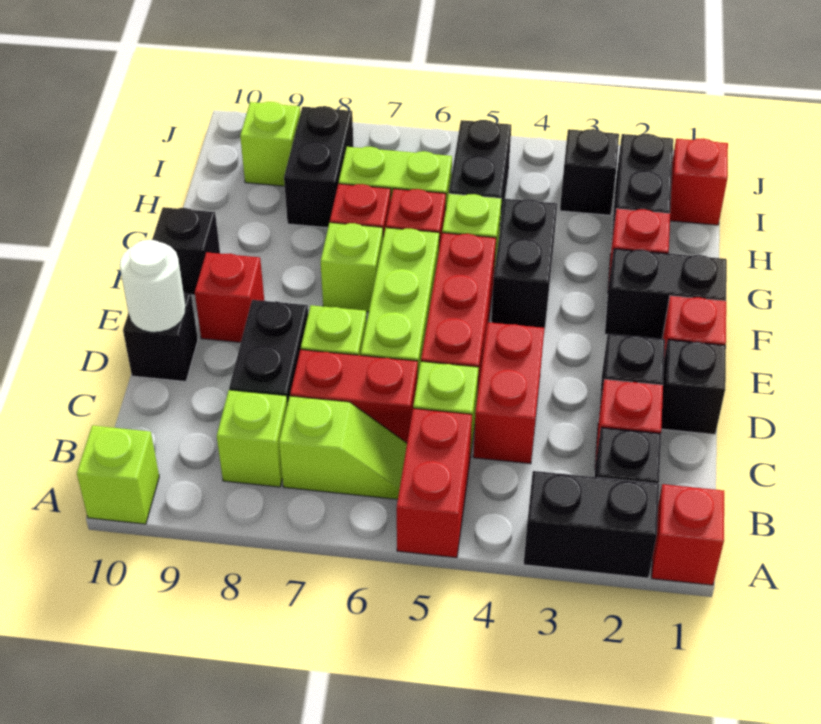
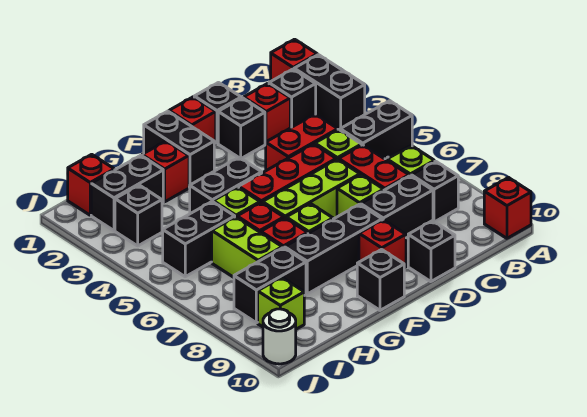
red brick A5:B5 level 1 -> black brick A5:B5 level 1
lime brick A10 level 1 -> red brick A10 level 1
lime brick B8 level 1 -> black brick B8 level 1
white round brick D10 level 2 -> white round brick J10 level 1
none -> black brick E8:G8 level 1

